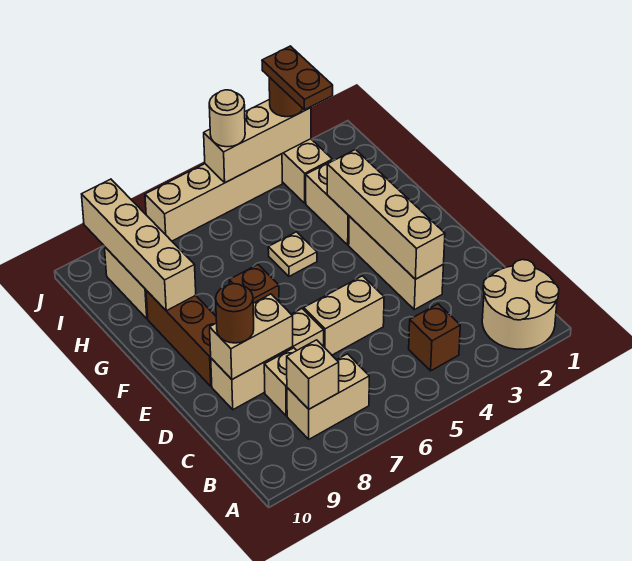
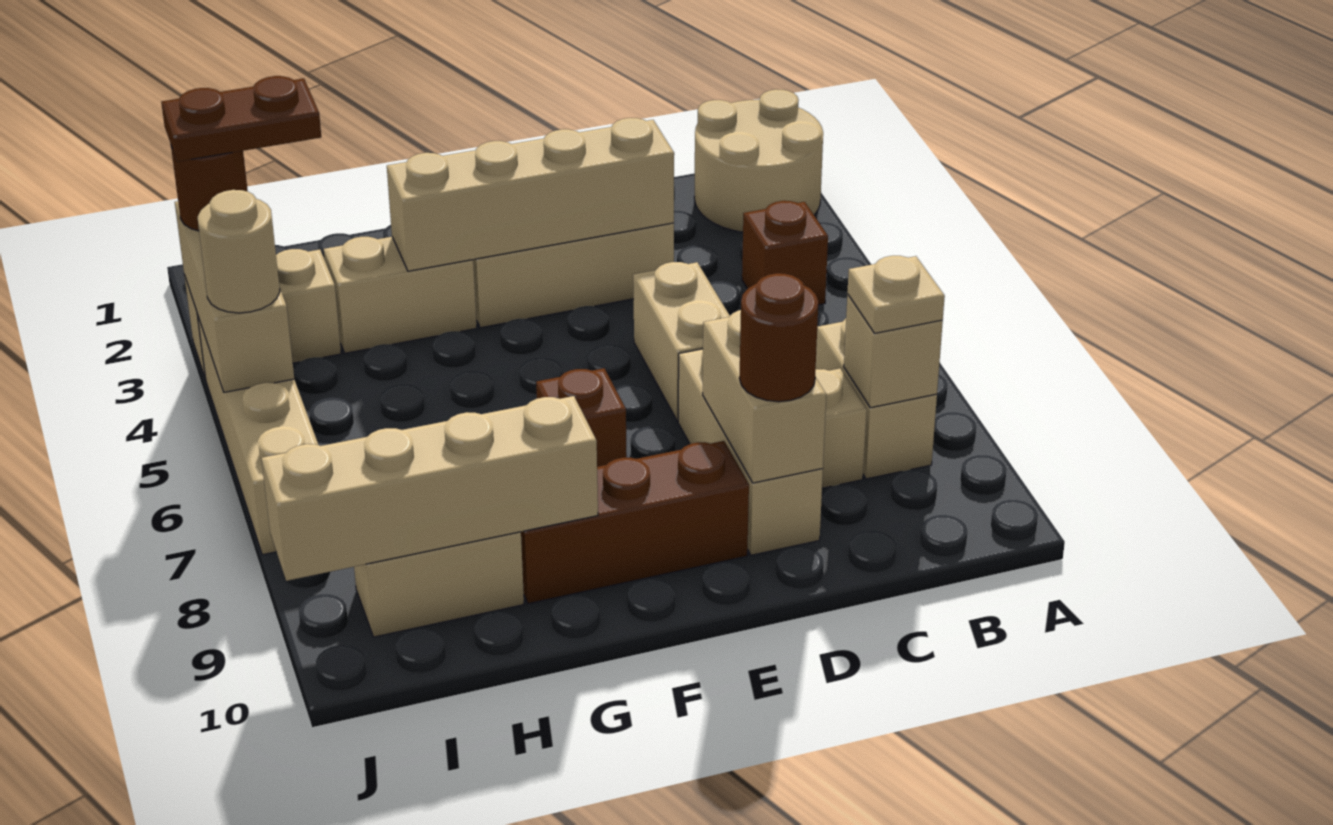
tan plate G5 level 1 -> tan plate B8 level 3

